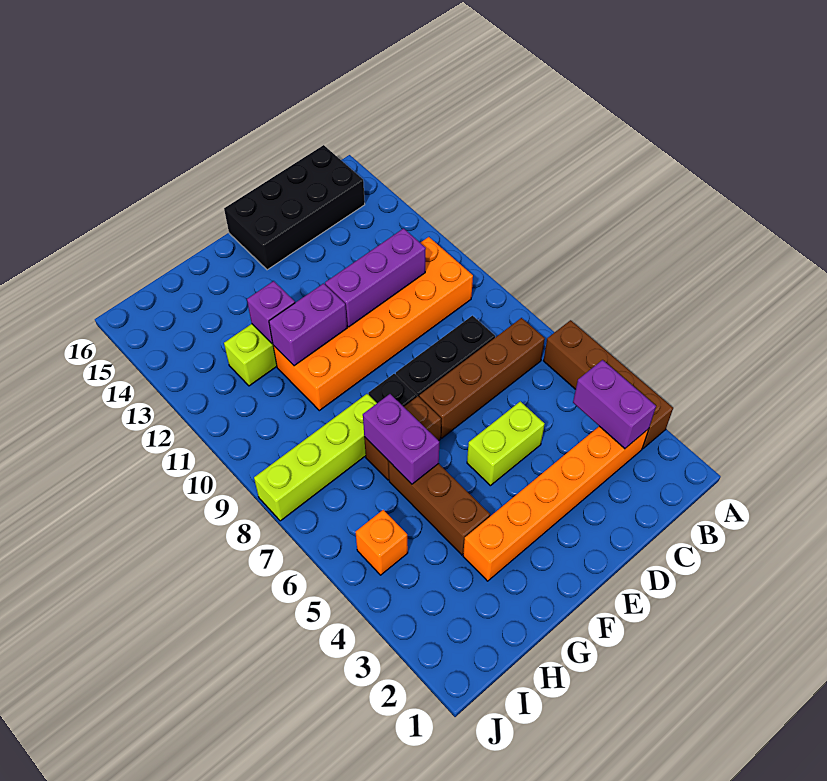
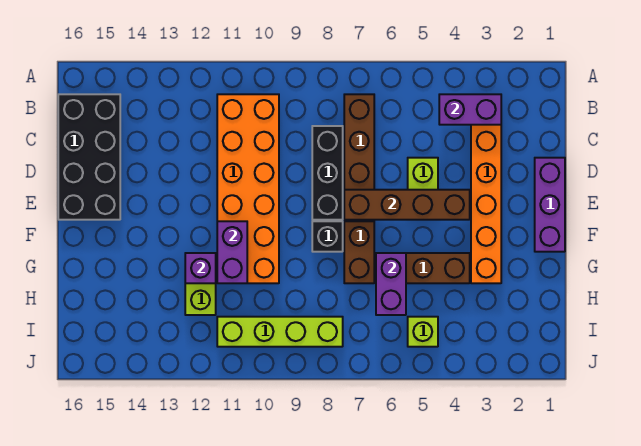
brown brick A3:A6 level 1 -> brown brick E4:E7 level 2
purple brick C11:E11 level 2 -> purple brick D1:F1 level 1
purple brick G6:G7 level 2 -> purple brick G6:H6 level 2
lime brick G8:J8 level 1 -> lime brick I8:I11 level 1
orange brick I5 level 1 -> lime brick I5 level 1

